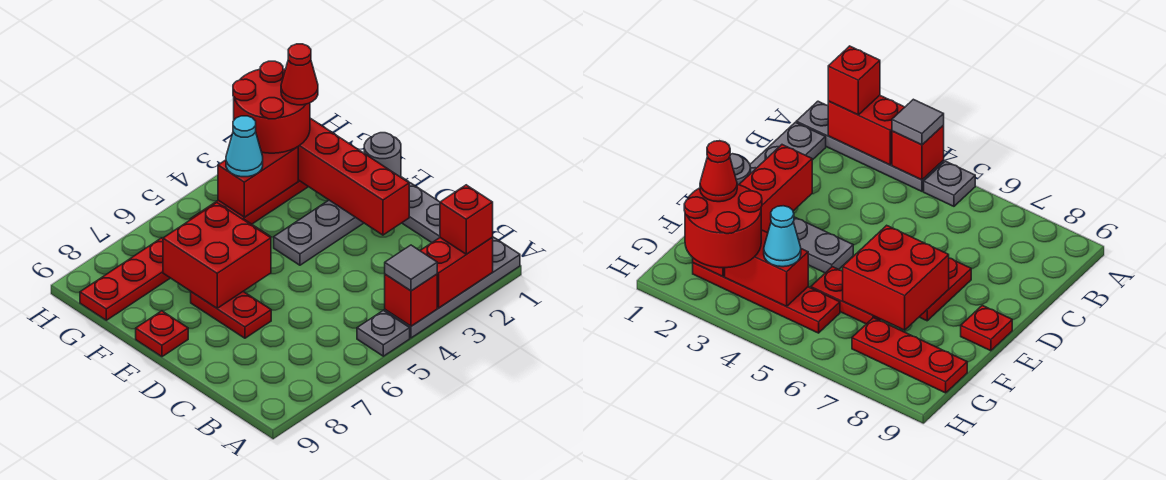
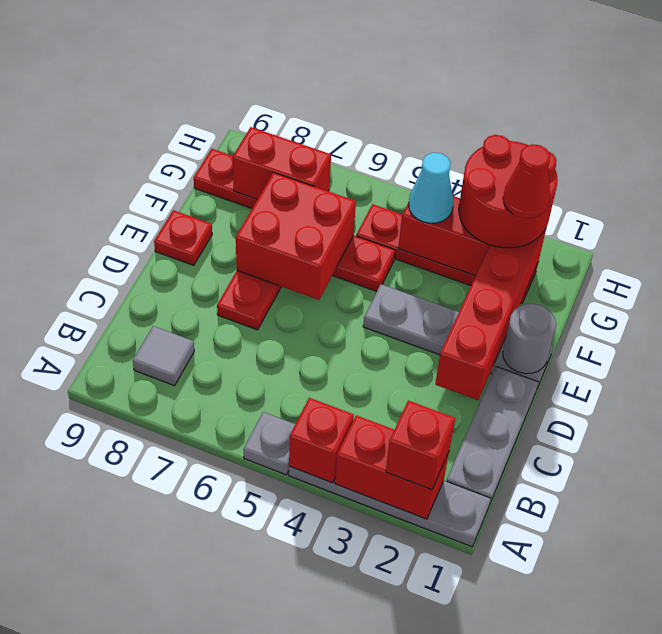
grey tile A4 level 3 -> grey tile B8 level 1
none -> red brick G7:G8 level 2

